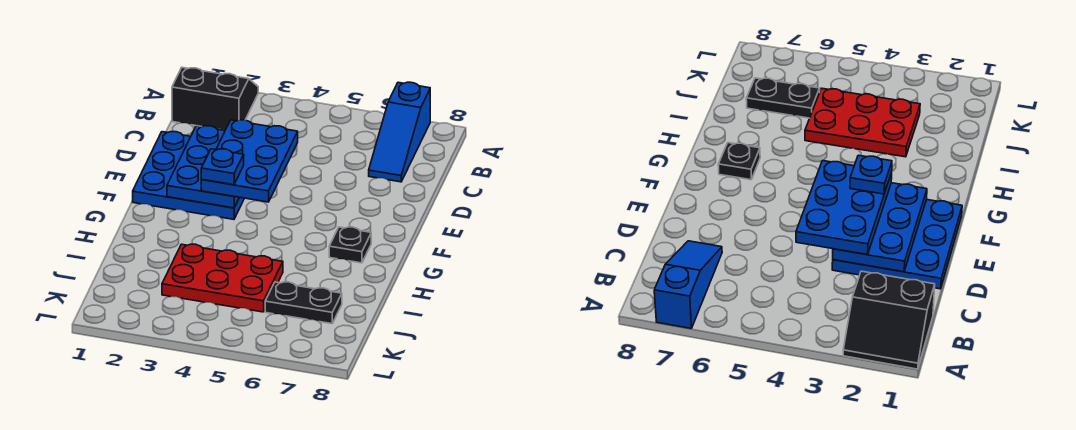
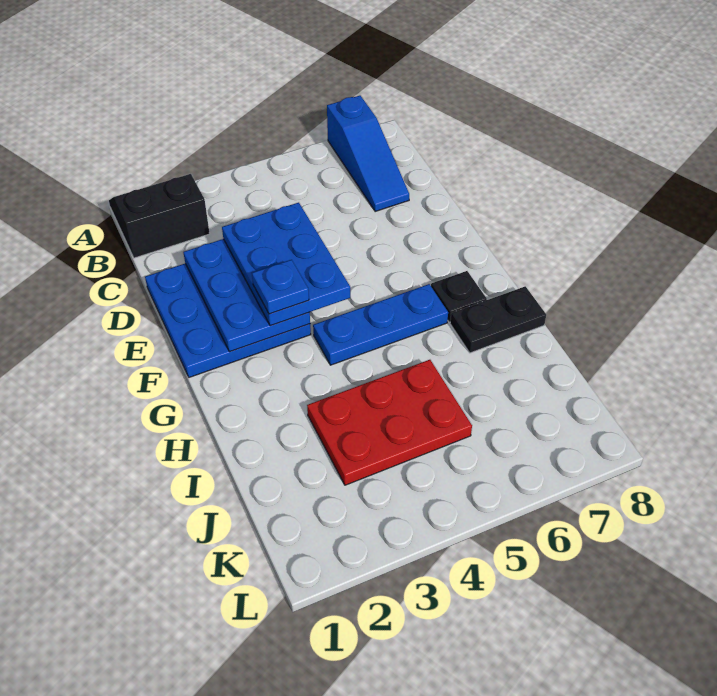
none -> blue plate G4:G6 level 1
black plate J6:J7 level 1 -> black plate H7:H8 level 1

